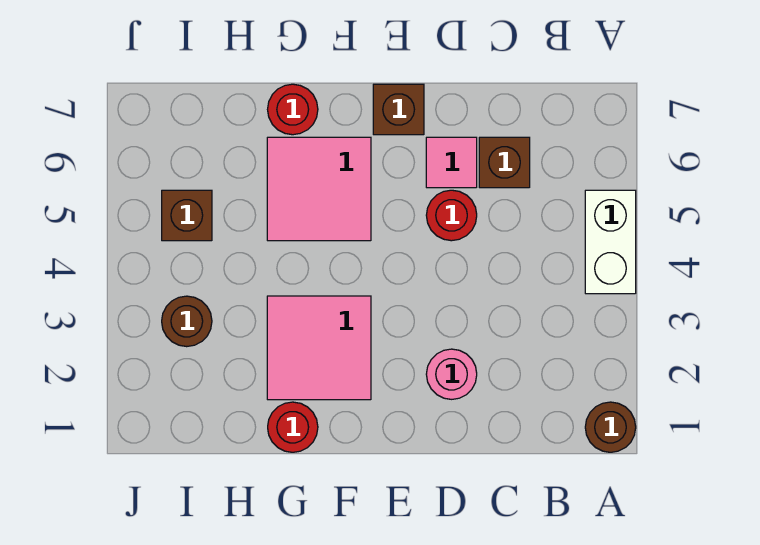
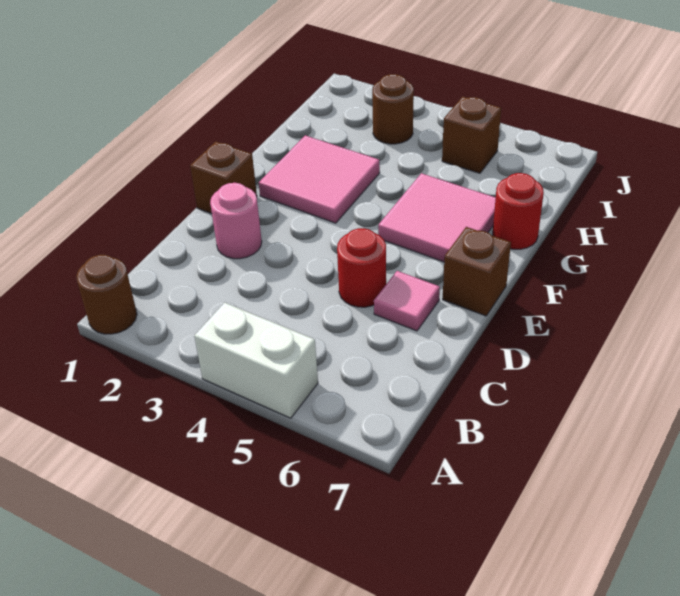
brown brick C6 level 1 -> brown brick E1 level 1
red round brick G1 level 1 -> none

